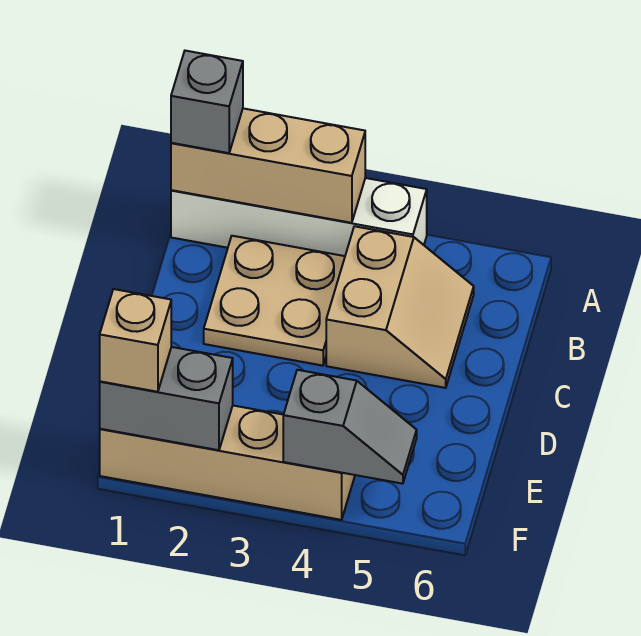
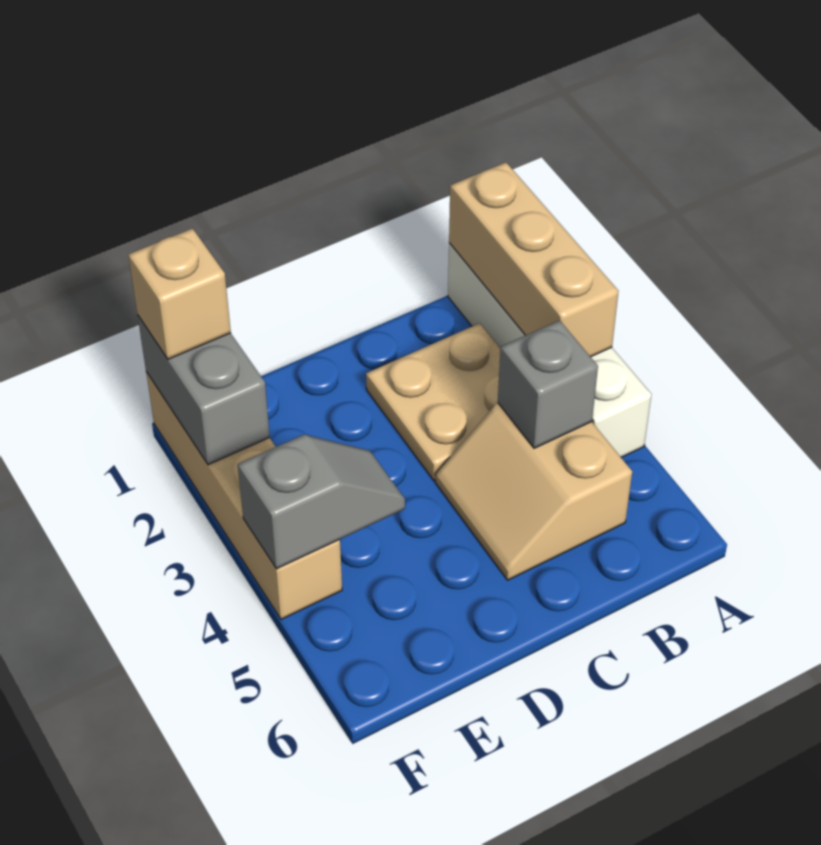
grey brick A1 level 3 -> grey brick B4 level 2
tan slope B4:C5 level 1 top 4 -> tan slope B4:C5 level 1 top B
grey slope F4:F5 level 2 top 4 -> grey slope E4:F4 level 2 top F

